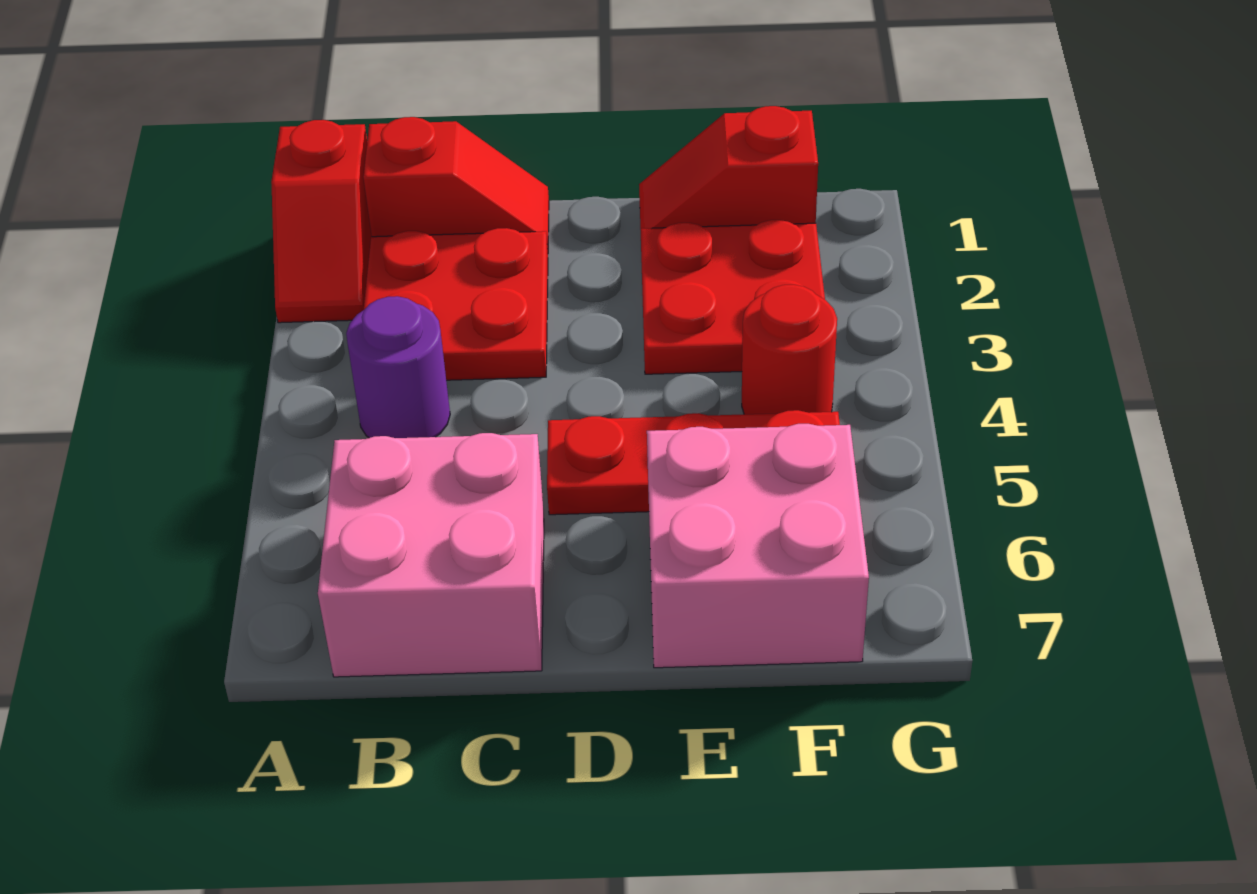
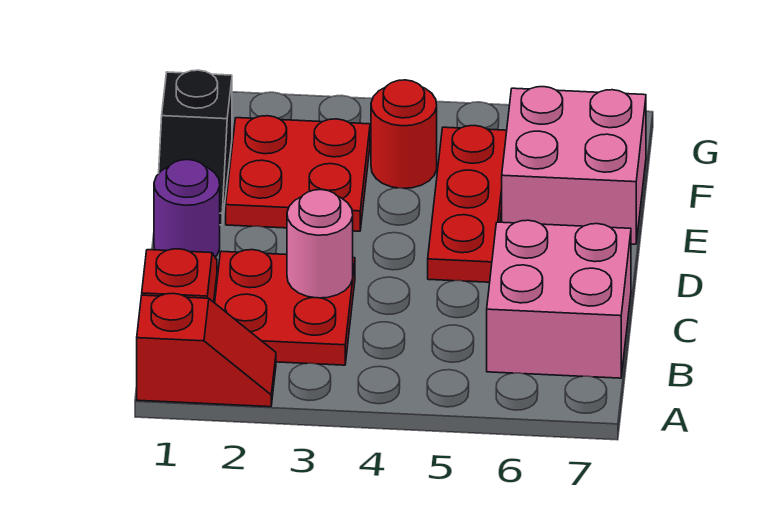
purple round brick B4 level 1 -> purple round brick D1 level 1
none -> pink round brick C3 level 2
red slope E1:F1 level 1 top F -> black slope E1:F1 level 1 top F

